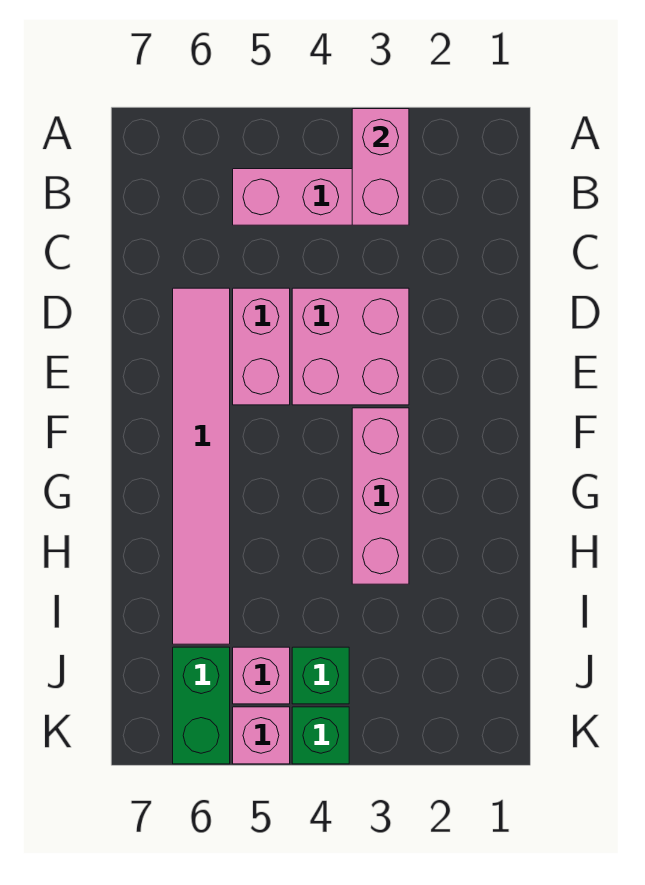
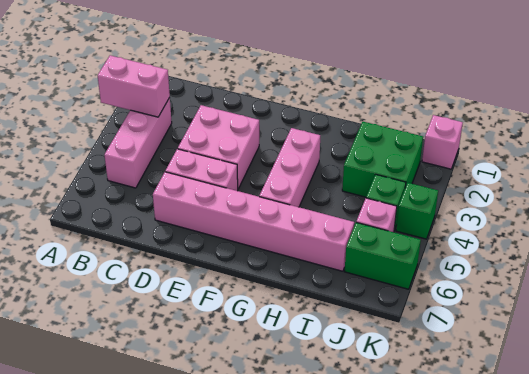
pink tile D6:I6 level 1 -> pink brick D6:I6 level 1
pink brick F3:H3 level 1 -> pink brick G3:G5 level 1
none -> green brick I2:J3 level 1
pink brick K5 level 1 -> pink brick K1 level 1

